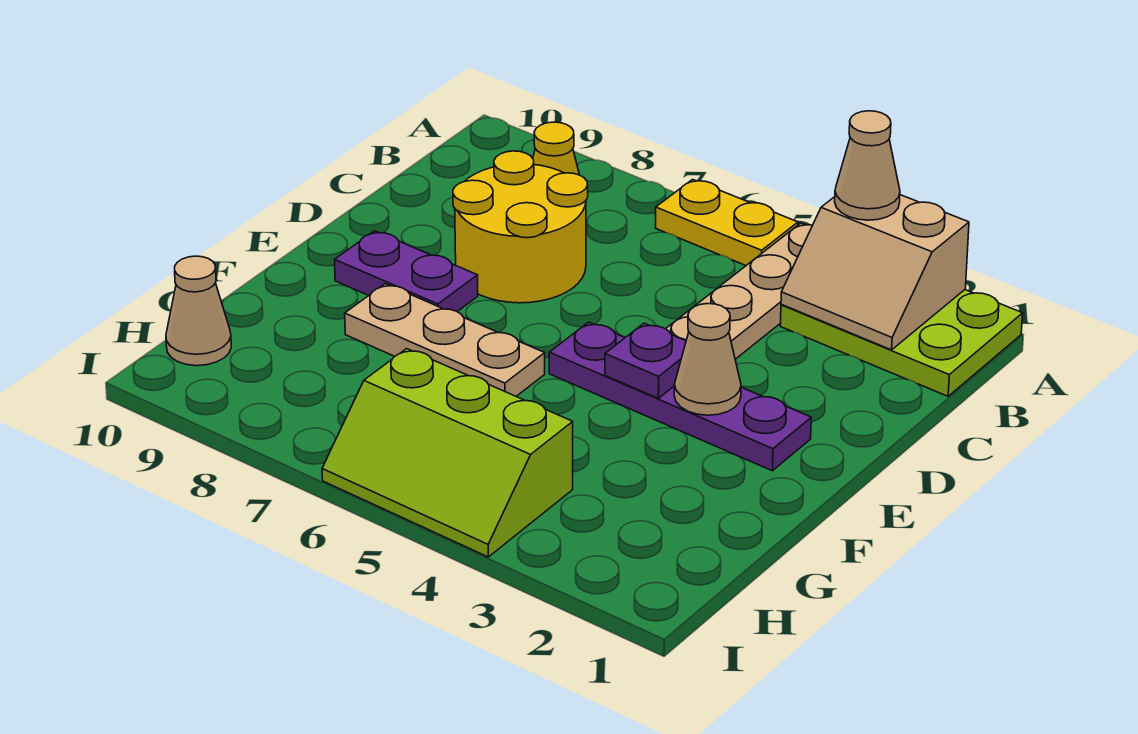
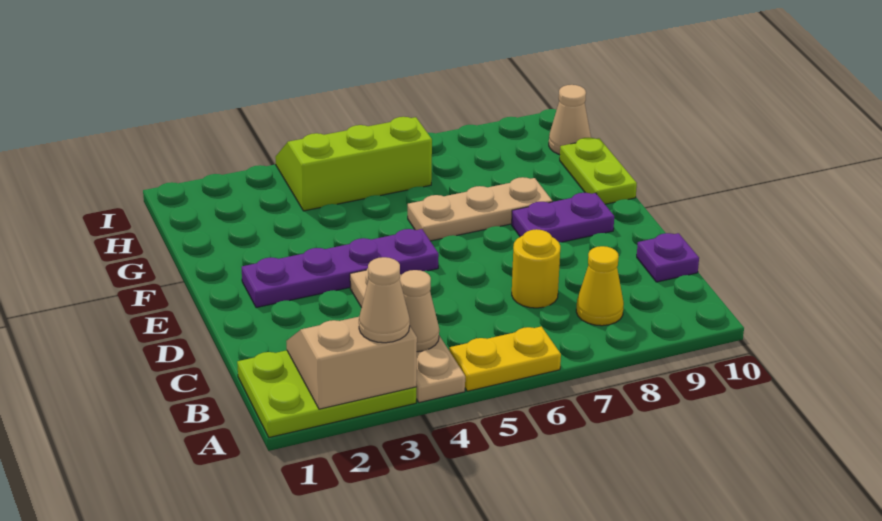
yellow round brick C7:D8 level 1 -> yellow round brick C7 level 1
tan cone E3 level 2 -> tan cone B4 level 2
purple plate E4 level 2 -> purple plate C10 level 1
none -> lime plate F10:G10 level 1

